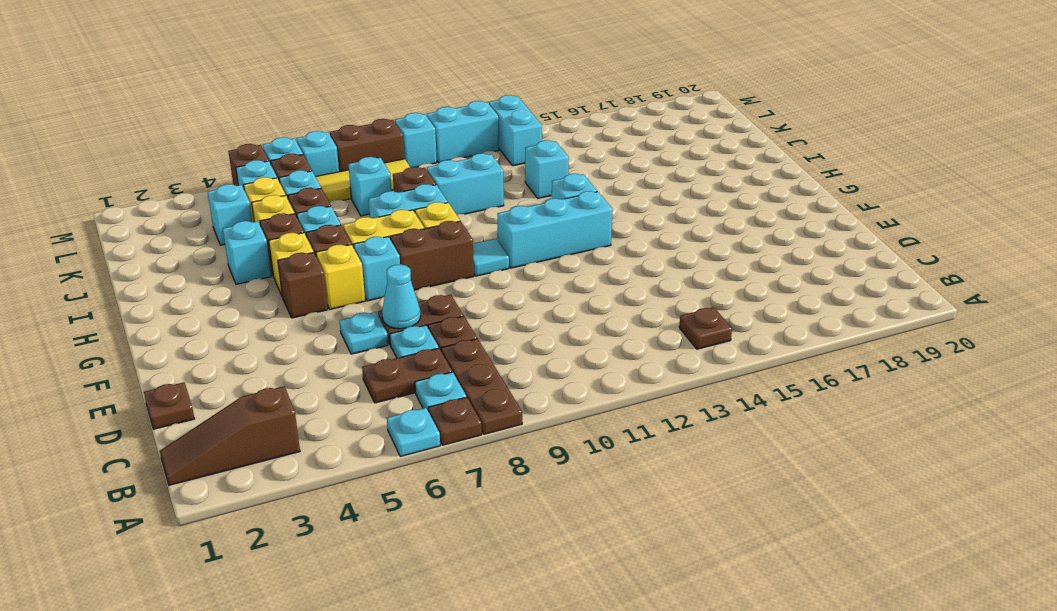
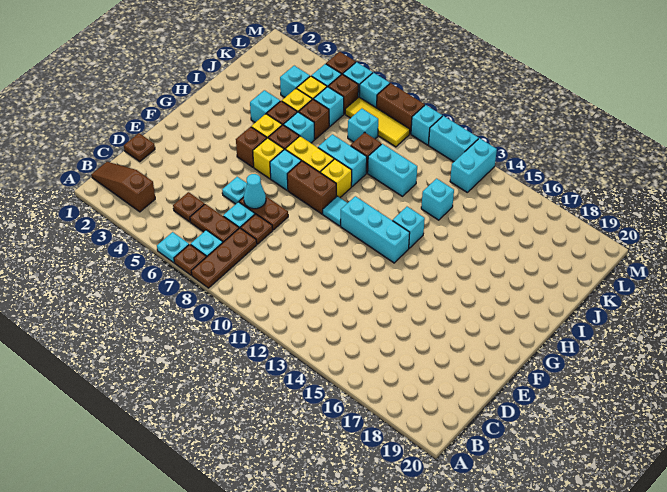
brown plate B14 level 1 -> brown plate C5 level 1

